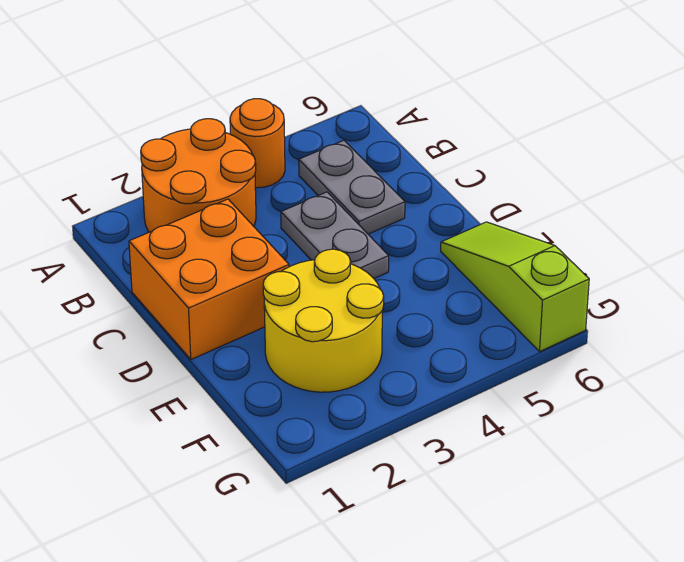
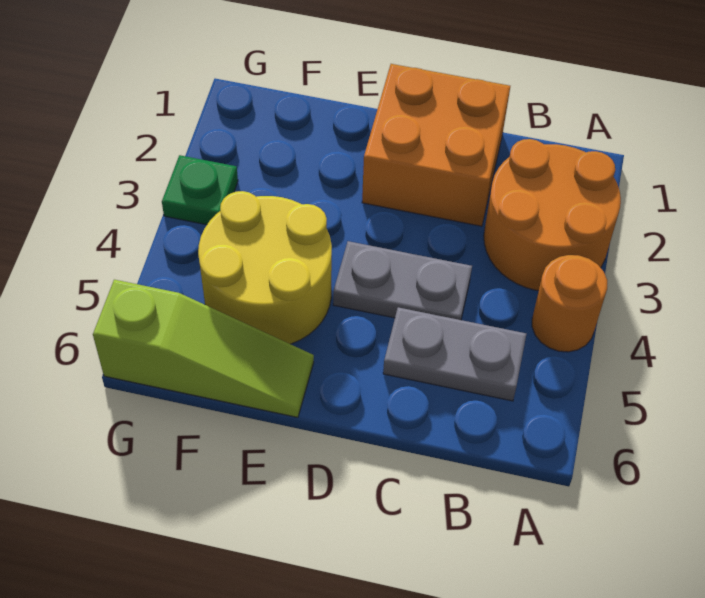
yellow round brick E2:F3 level 1 -> yellow round brick E4:F5 level 1
none -> green plate G3 level 1

